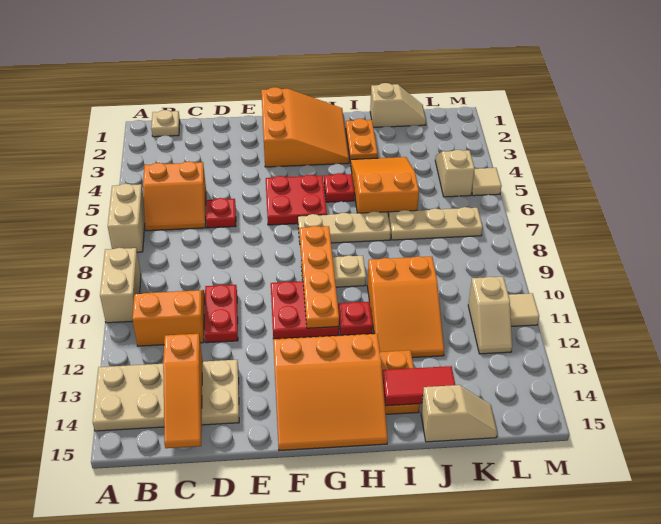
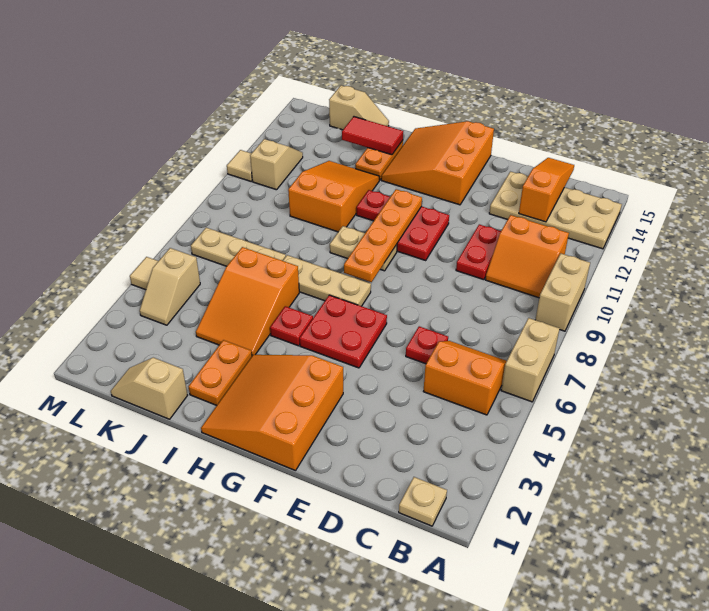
orange slope F13:H15 level 1 top 13 -> orange slope F13:H15 level 1 top F
tan slope J15:K15 level 1 top J -> tan slope J15:K15 level 1 top K

